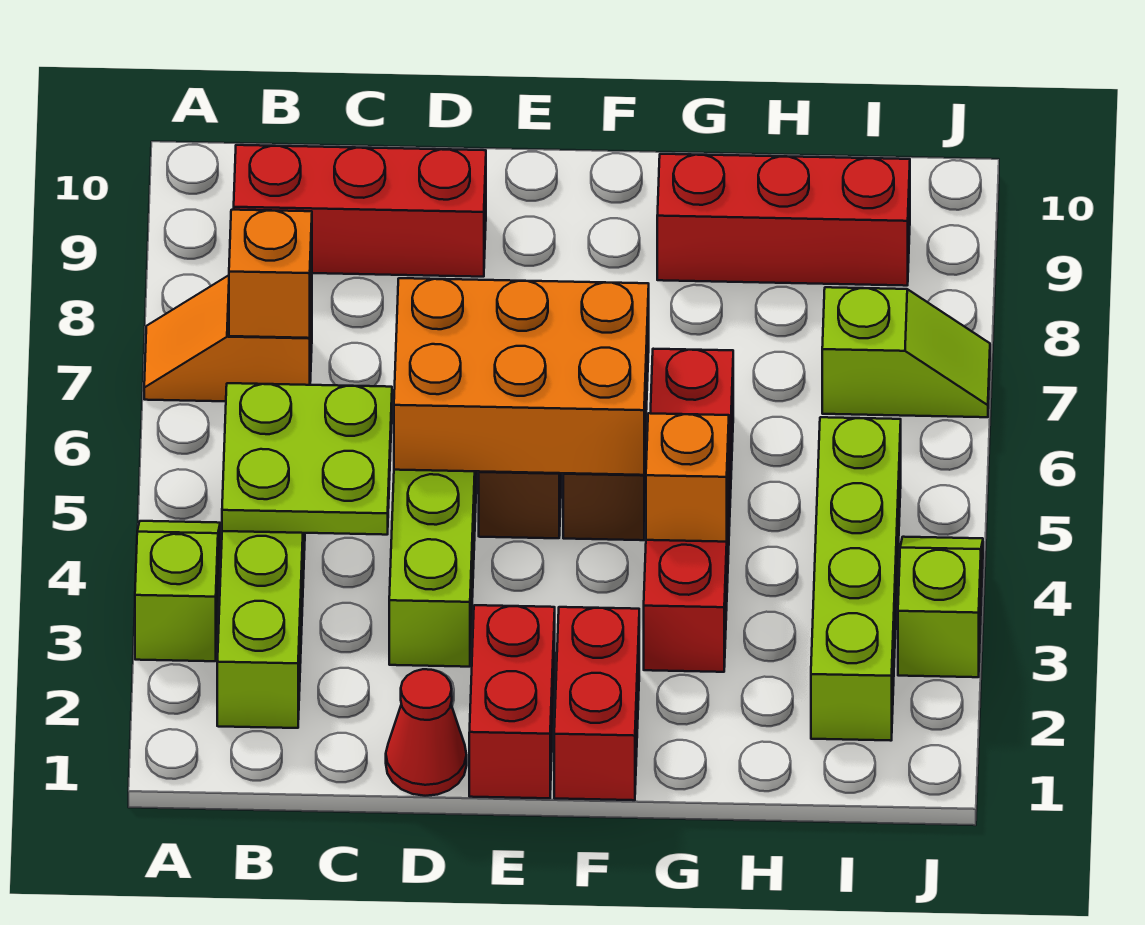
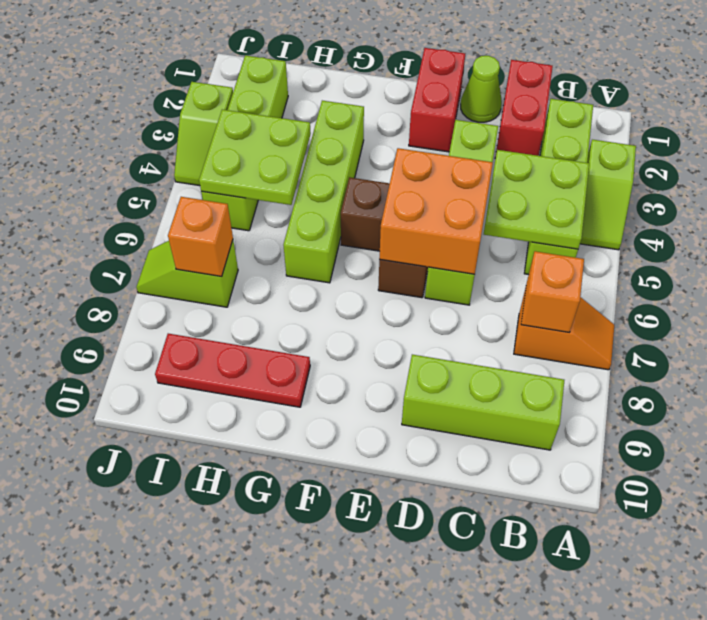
red brick B9:D9 level 1 -> lime brick B9:D9 level 1
red cone D1 level 1 -> lime cone D1 level 1
orange brick D5:F6 level 2 -> orange brick D5:E6 level 2
red brick F1:F2 level 1 -> red brick C1:C2 level 1
red brick G3:G6 level 1 -> lime brick G3:G6 level 1
orange brick G4 level 2 -> orange brick I7 level 2
red brick G9:I9 level 1 -> red plate G9:I9 level 1
none -> lime plate H4:I5 level 2

